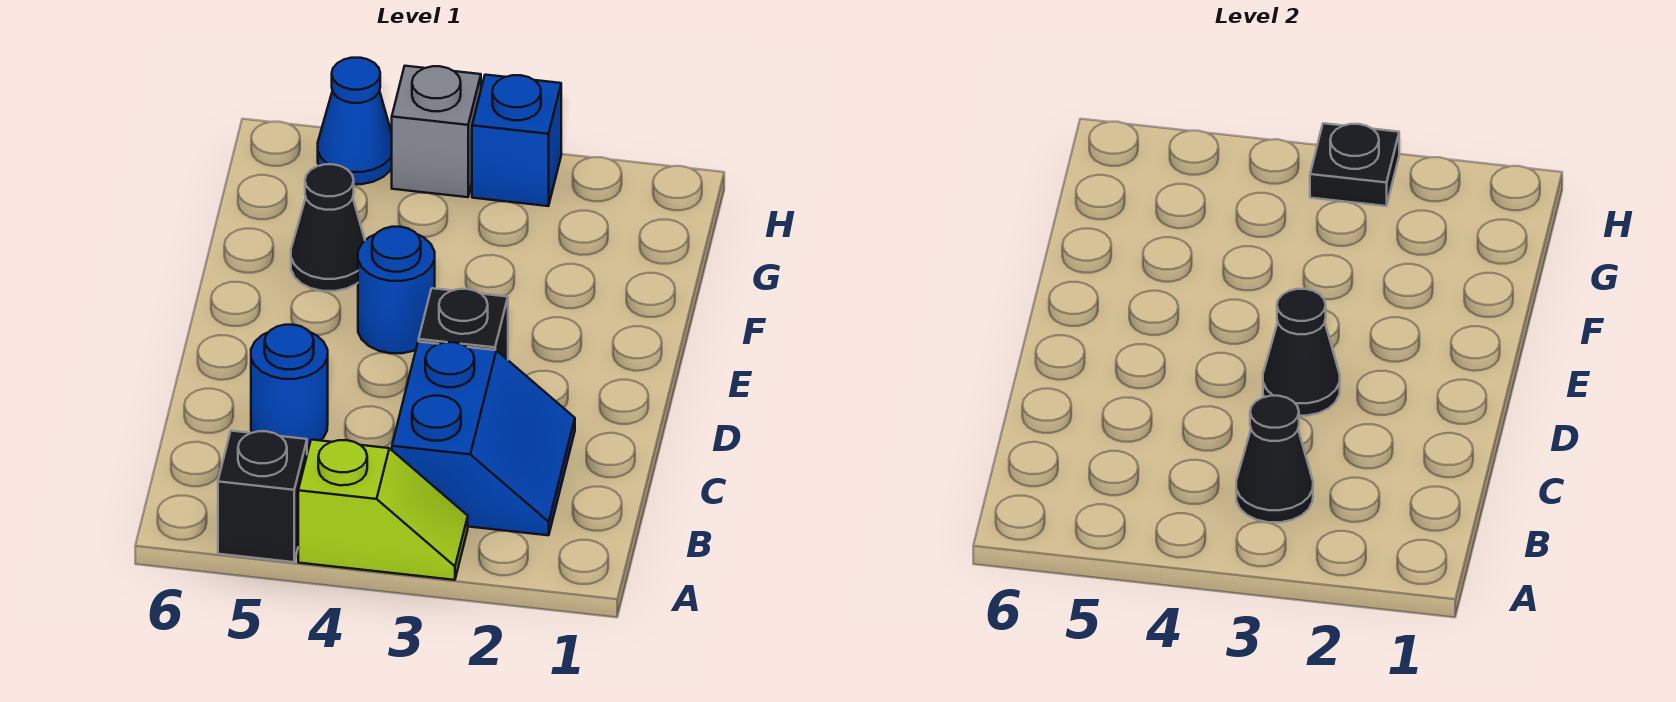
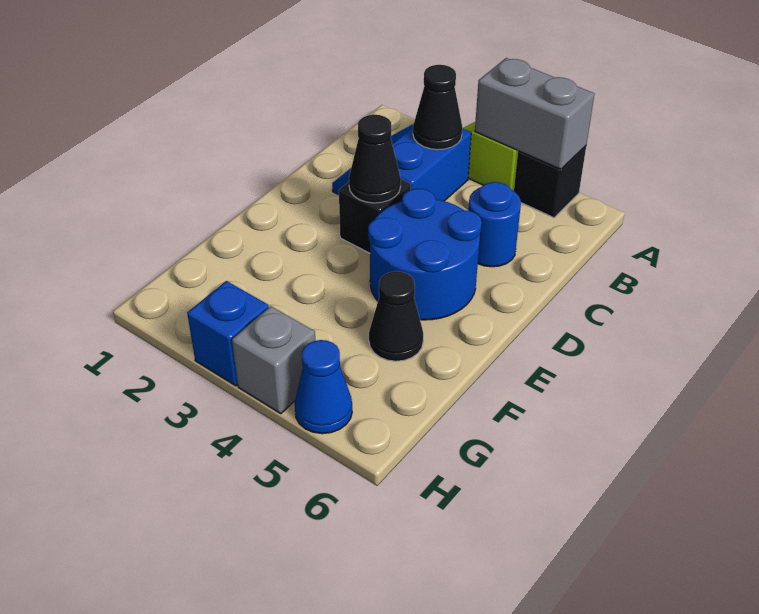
none -> grey brick A4:A5 level 2
blue round brick E4 level 1 -> blue round brick D4:E5 level 1
black plate H3 level 2 -> none

